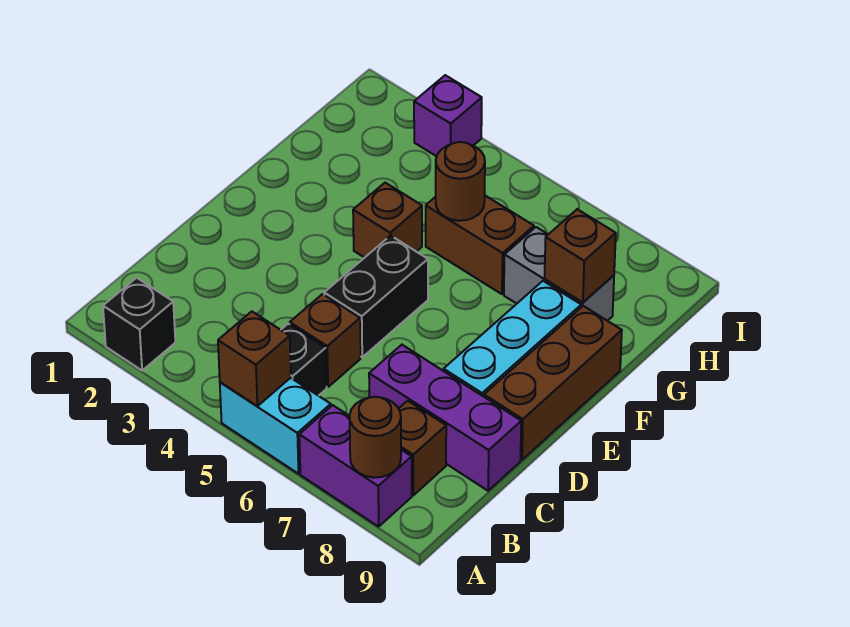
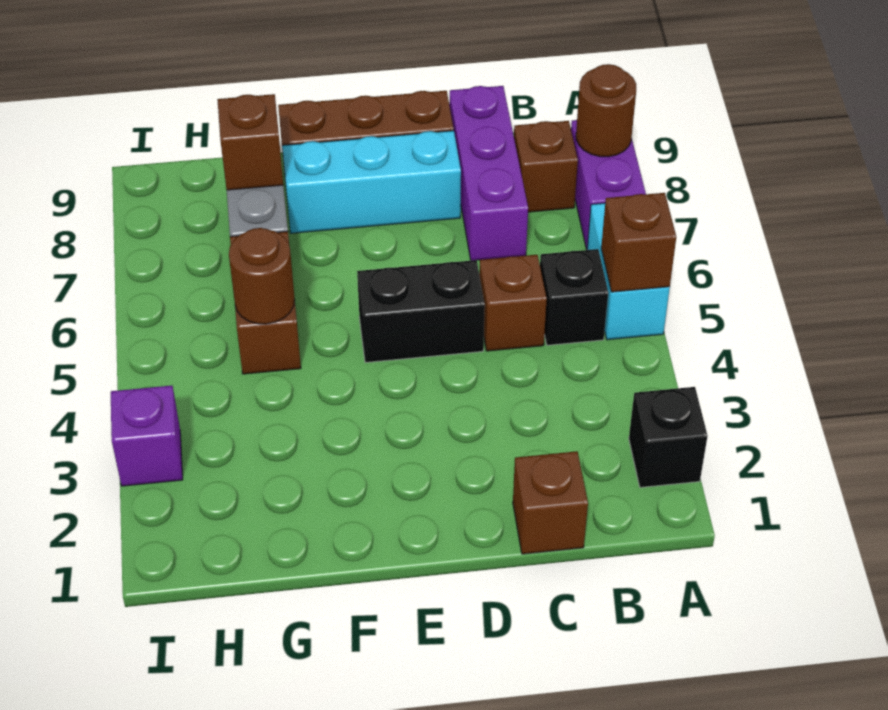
brown brick F4 level 1 -> brown brick C1 level 1

